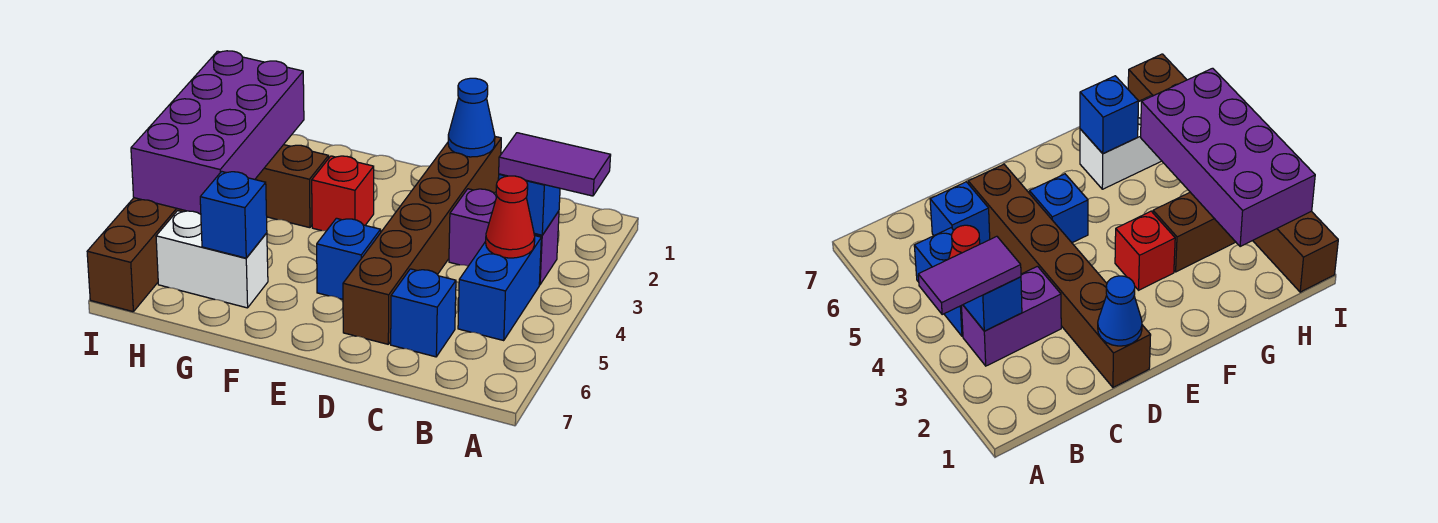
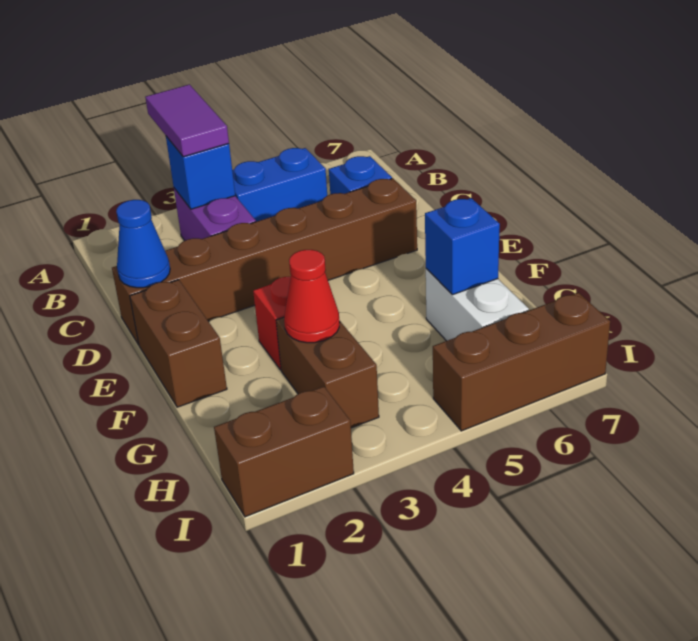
red cone B4 level 2 -> red cone G3 level 2
none -> brown brick E1:F1 level 1
blue brick E5 level 1 -> none
purple brick H2:I5 level 2 -> none

